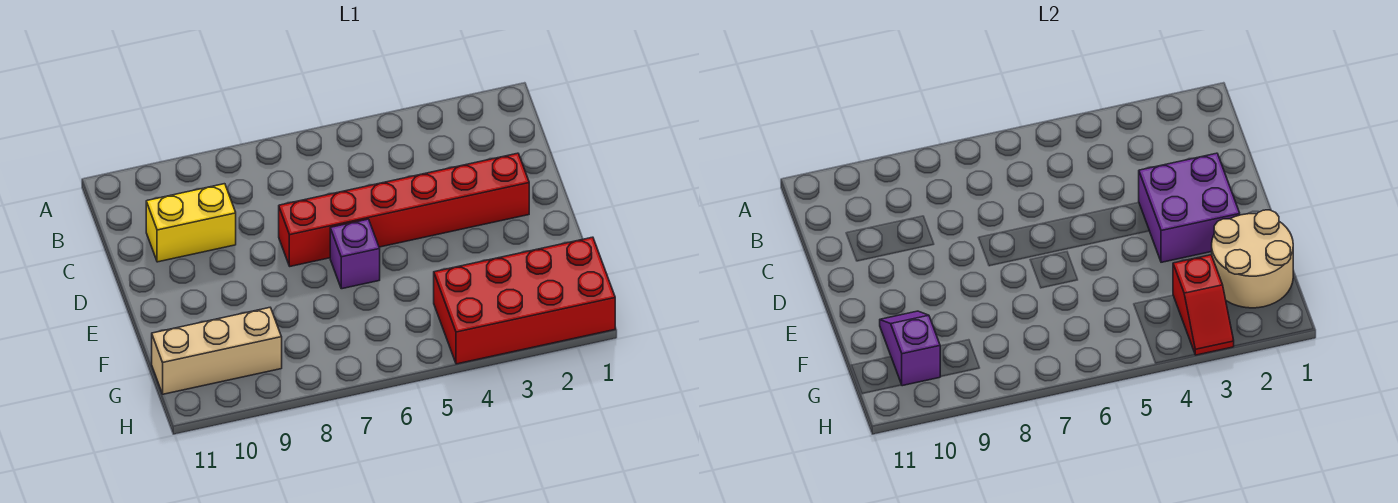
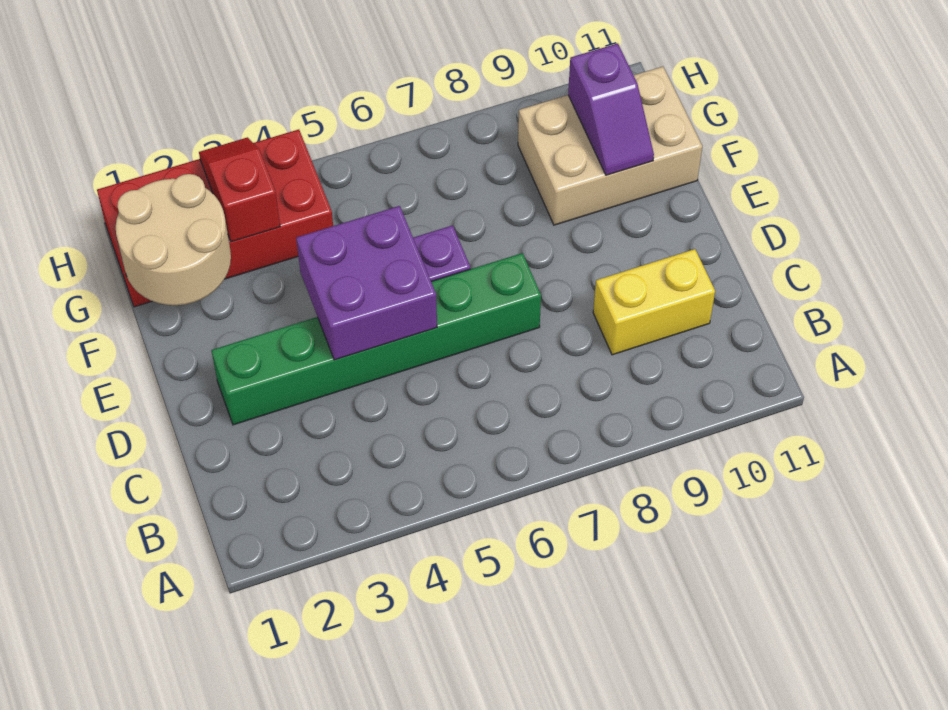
red brick D2:D7 level 1 -> green brick D2:D7 level 1
purple brick D2:E3 level 2 -> purple brick D4:E5 level 2
tan brick G9:G11 level 1 -> tan brick F9:G11 level 1

